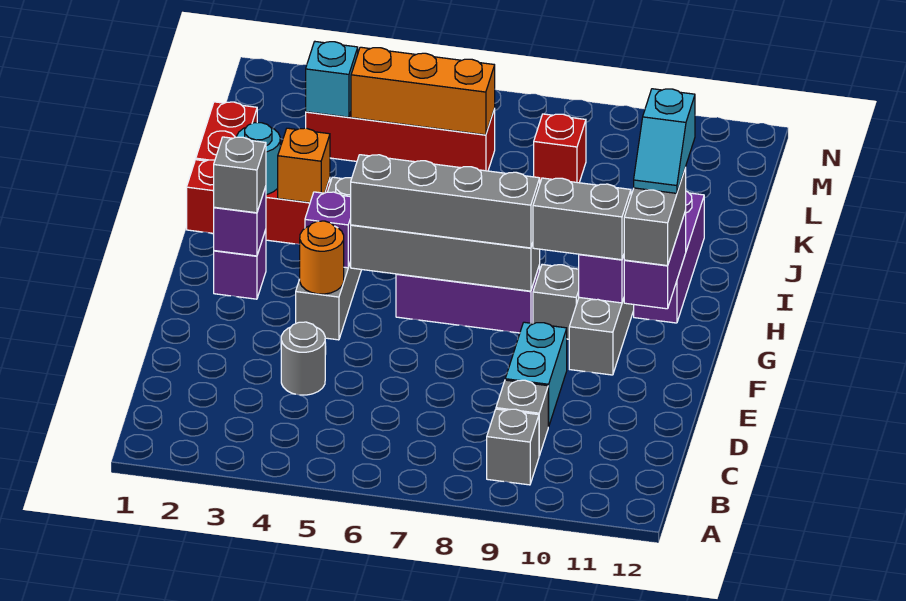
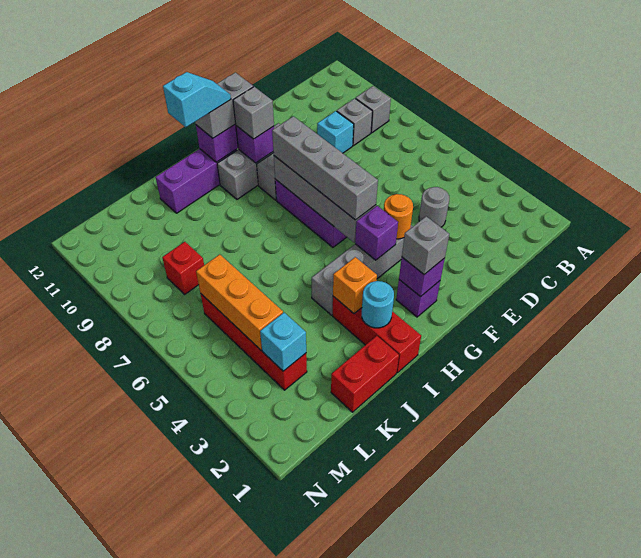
cyan brick D9:E9 level 1 -> cyan brick D9 level 1
grey brick G9:G10 level 3 -> grey brick G10 level 3

